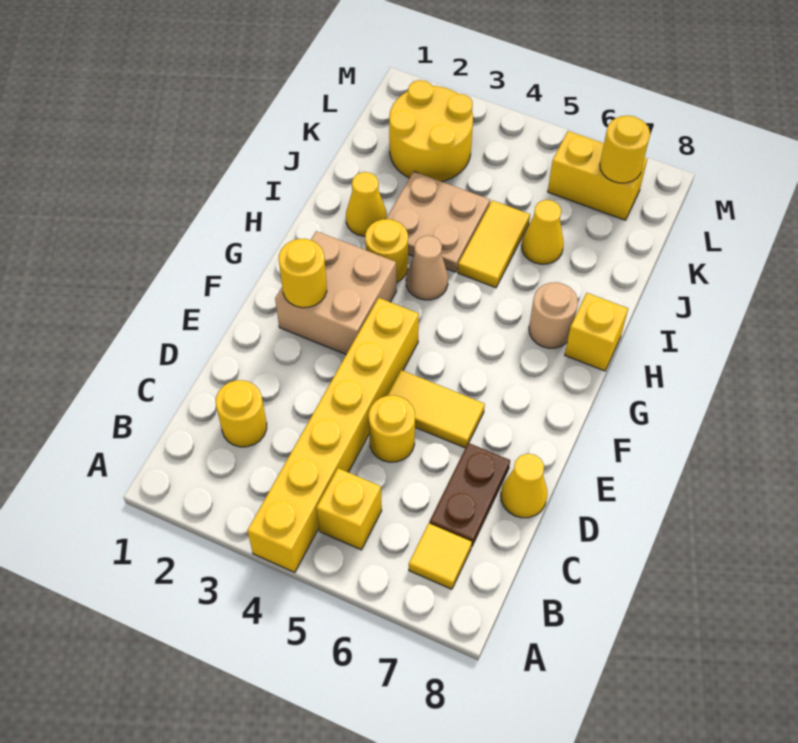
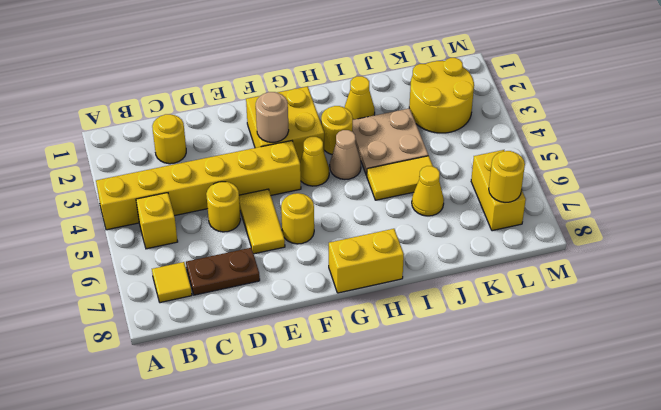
yellow cone D8 level 1 -> yellow cone G4 level 1
tan brick F2:G3 level 1 -> yellow brick F2:G3 level 1
yellow round brick F2 level 2 -> yellow round brick F6 level 1
tan round brick H7 level 1 -> tan round brick F3 level 2
yellow brick H8 level 1 -> yellow brick G8:H8 level 1

